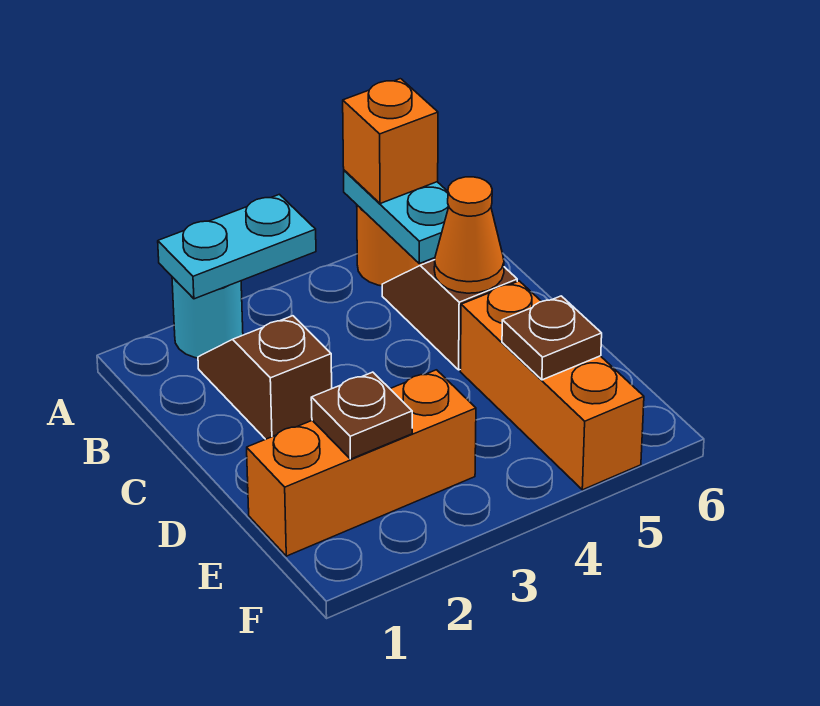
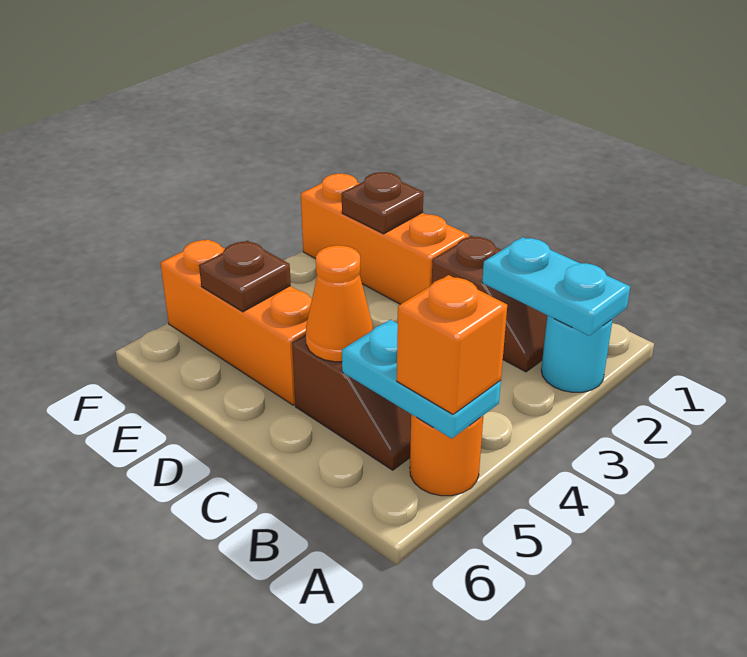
cyan plate A2:A3 level 2 -> cyan plate A2:B2 level 2
orange brick E1:E3 level 1 -> orange brick D2:F2 level 1

